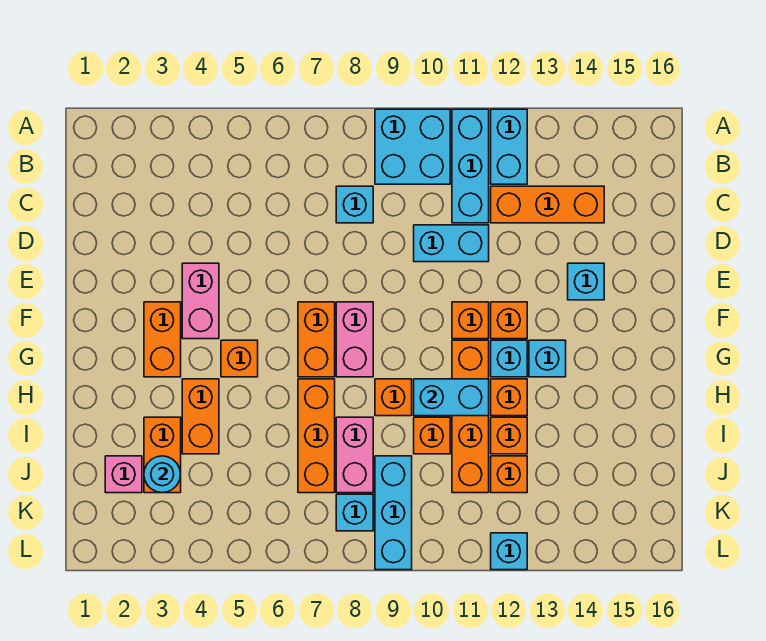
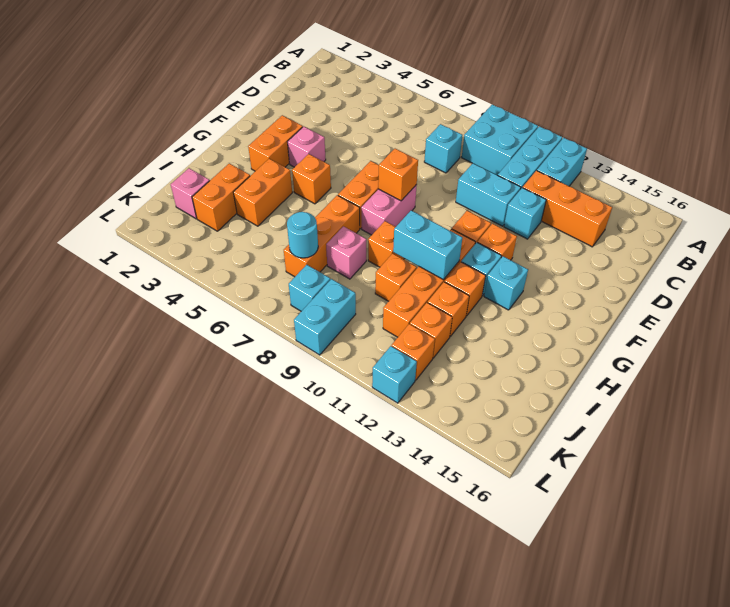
pink brick E4:F4 level 1 -> pink brick F4 level 1
cyan brick E14 level 1 -> cyan brick D12 level 1
none -> orange brick F8 level 2
pink brick I8:J8 level 1 -> pink brick I8 level 1
cyan round brick J3 level 2 -> cyan round brick J7 level 2
cyan brick J9:L9 level 1 -> cyan brick K9:L9 level 1
none -> orange brick K12 level 1

